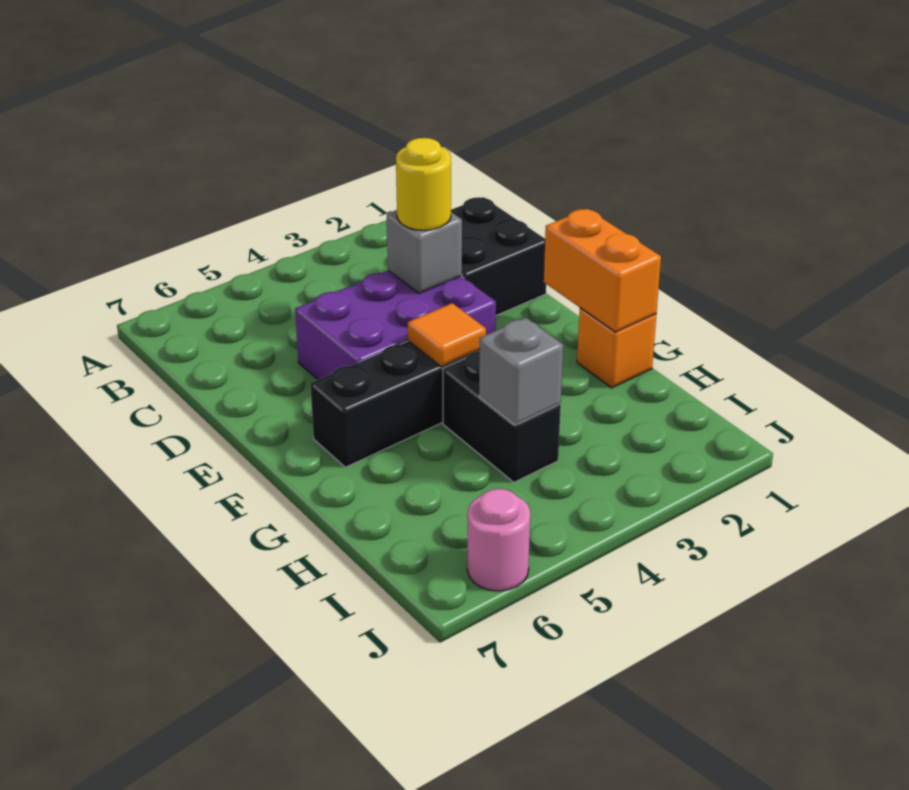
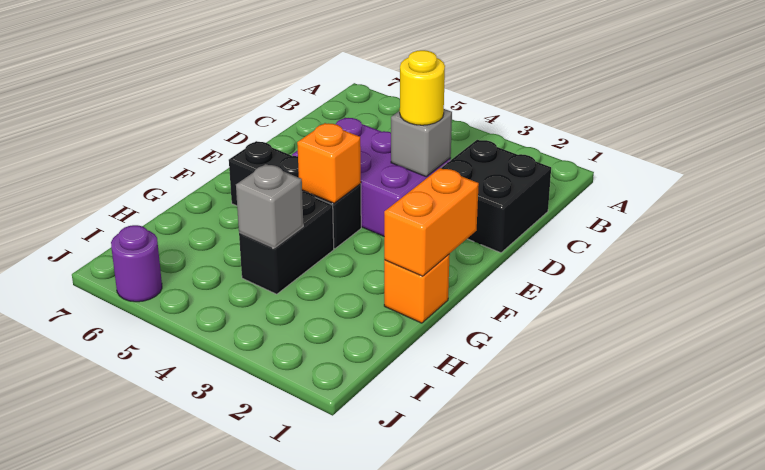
orange tile F4 level 2 -> orange brick F4 level 2
pink round brick J6 level 1 -> purple round brick J6 level 1

